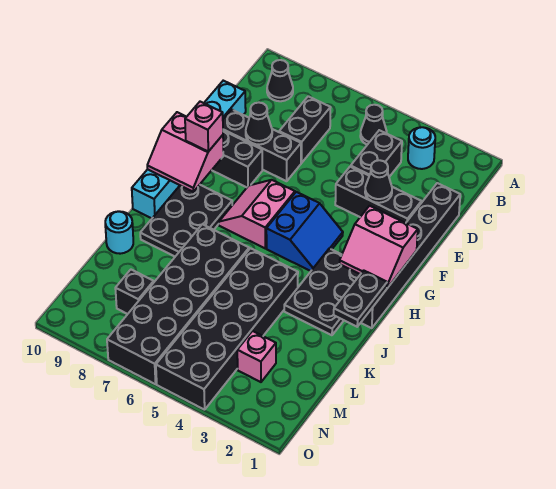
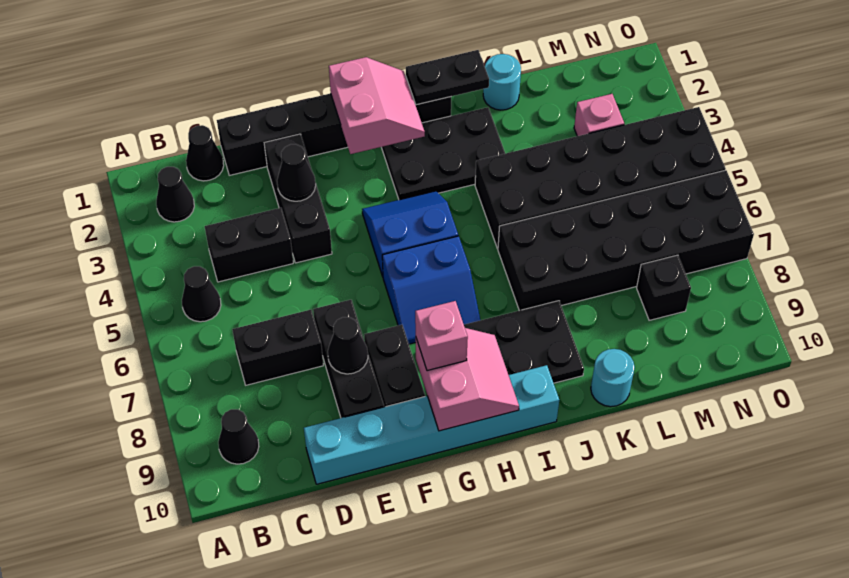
none -> black cone B2 level 1
cyan round brick B3 level 1 -> cyan round brick K1 level 1
none -> black cone C1 level 1
pink slope G6:H7 level 1 top 6 -> blue slope G6:H7 level 1 top 6

